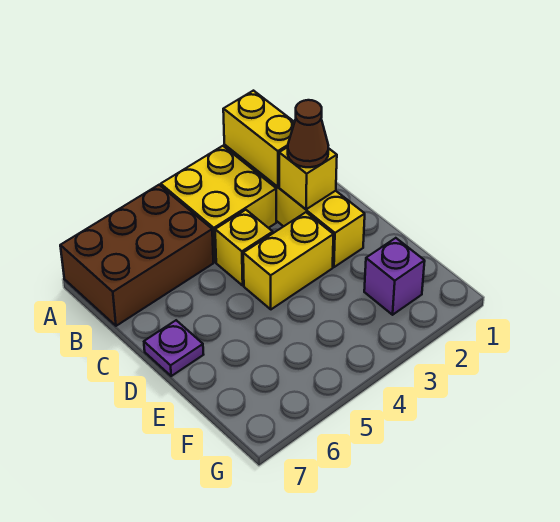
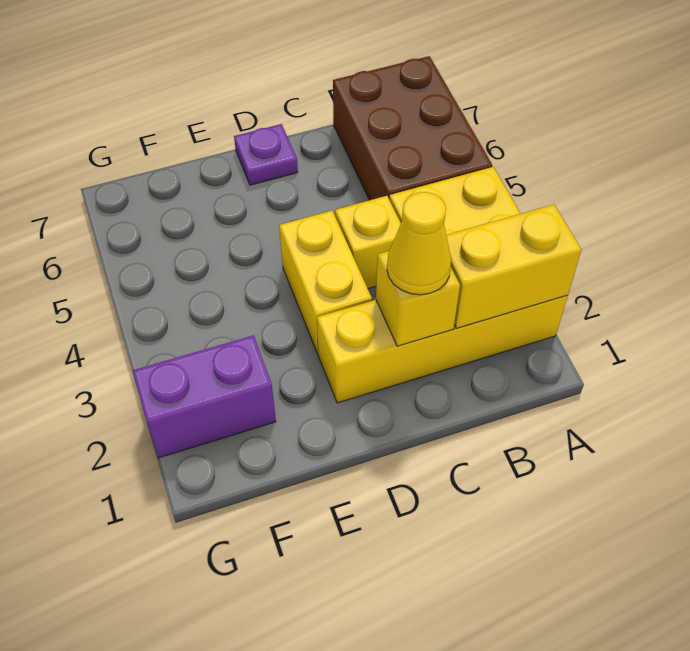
brown cone C2 level 3 -> yellow cone C2 level 3
purple brick F2 level 1 -> purple brick F2:G2 level 1

